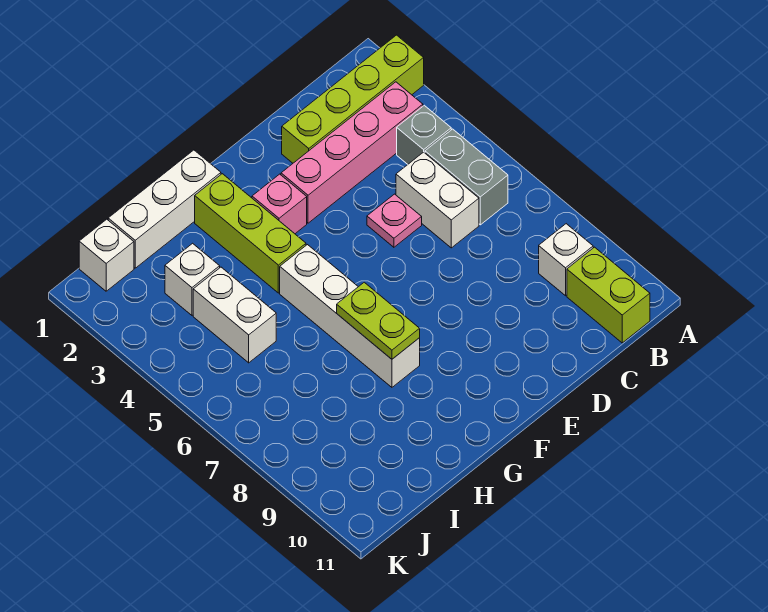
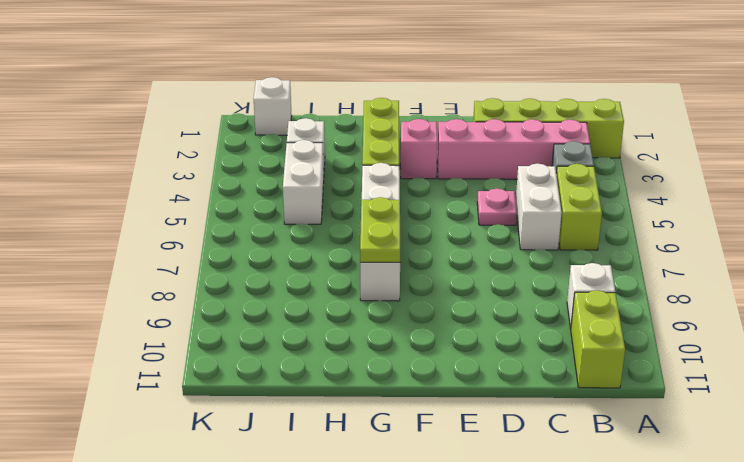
grey brick B5:B6 level 1 -> lime brick B5:B6 level 1
white brick G1:I1 level 1 -> none

